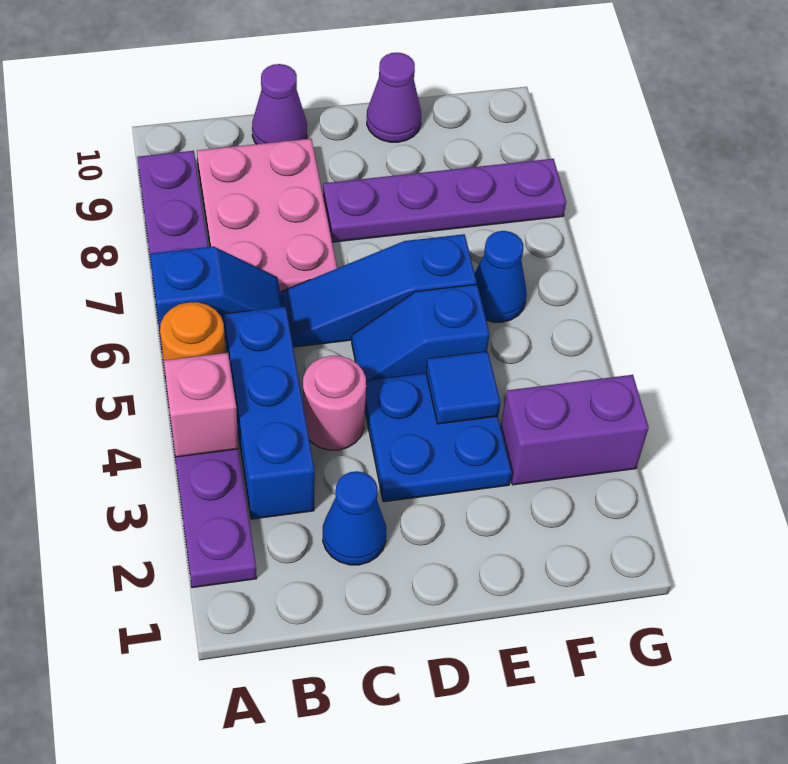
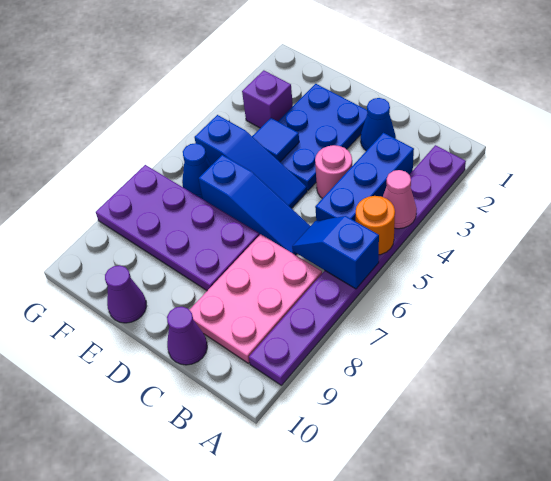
pink brick A4 level 2 -> pink cone A4 level 2
blue plate D3:E4 level 1 -> blue plate D2:E4 level 1
blue slope D5:E5 level 1 top E -> blue slope D5:F5 level 1 top F
purple plate D8:G8 level 1 -> purple plate D7:G8 level 1
purple brick F3:G3 level 1 -> purple brick F3 level 1

